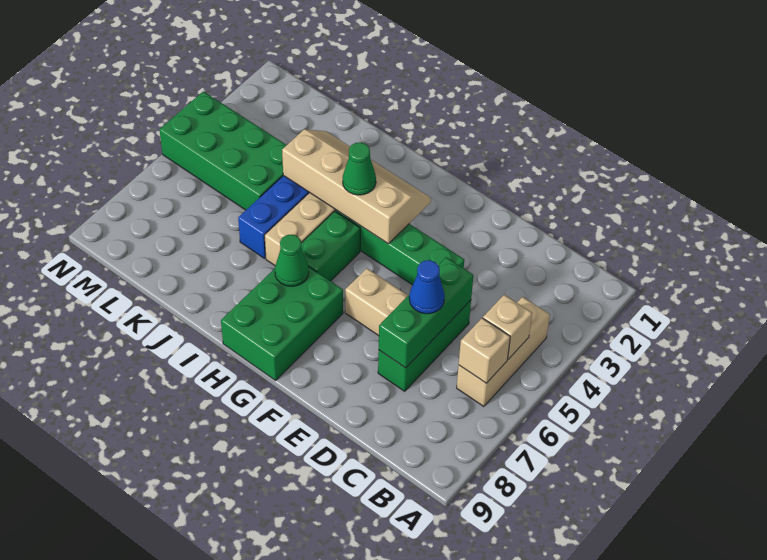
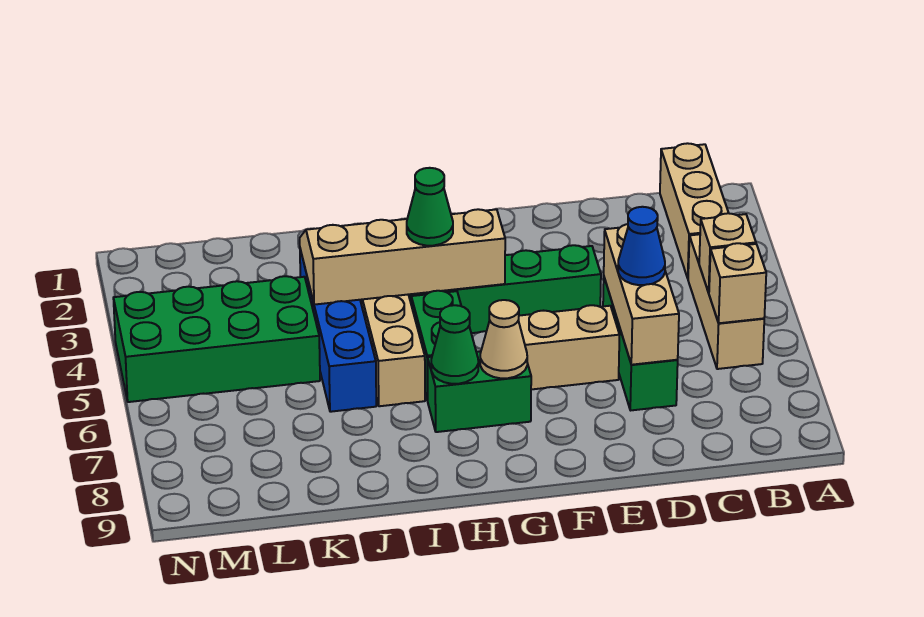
none -> tan brick B1:B3 level 1
green brick D5:D7 level 2 -> tan brick D5:D7 level 2
green brick G7:H9 level 1 -> green brick G7:H7 level 1
none -> tan cone G7 level 2

